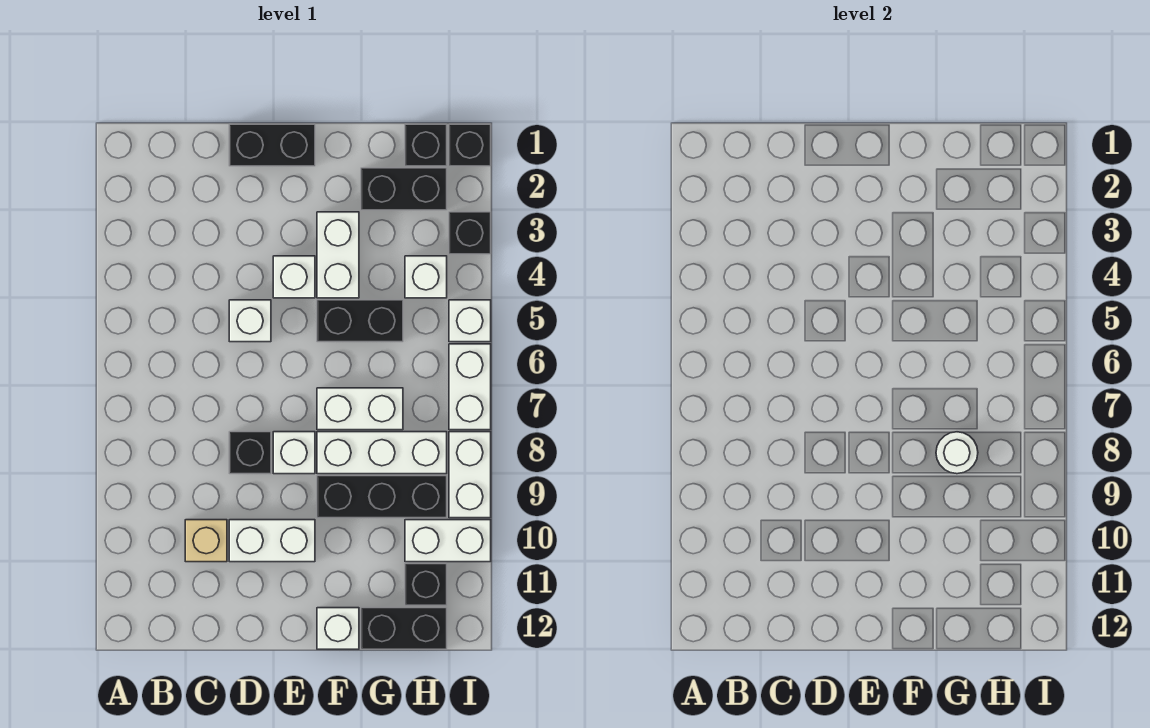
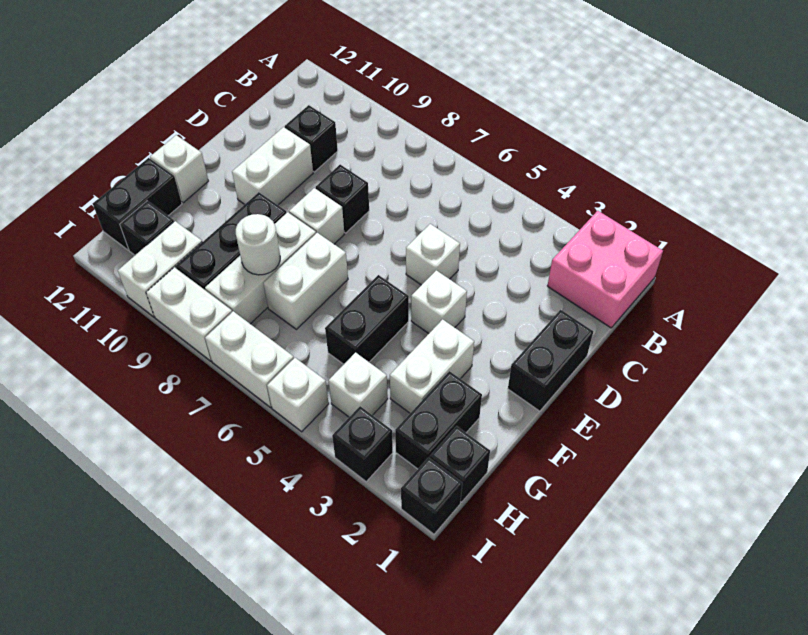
none -> pink brick A1:B2 level 1
tan brick C10 level 1 -> black brick C10 level 1
white brick F3:F4 level 1 -> white brick F3:G3 level 1

